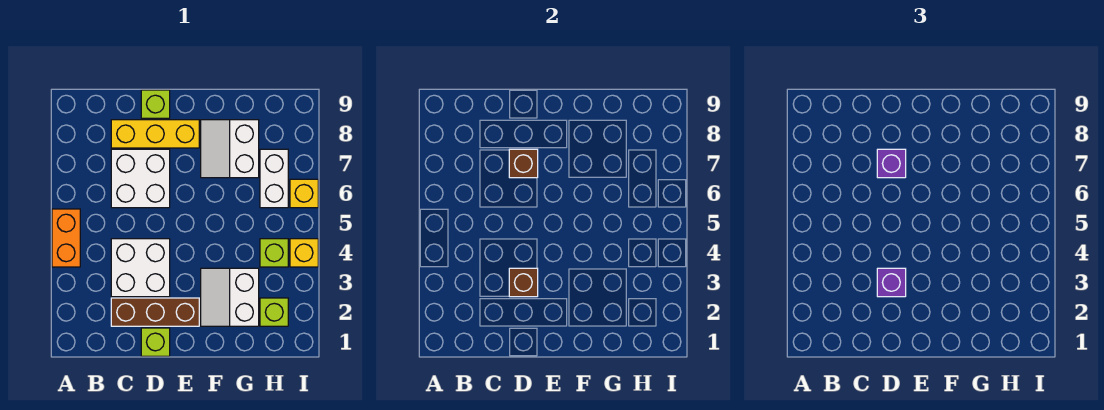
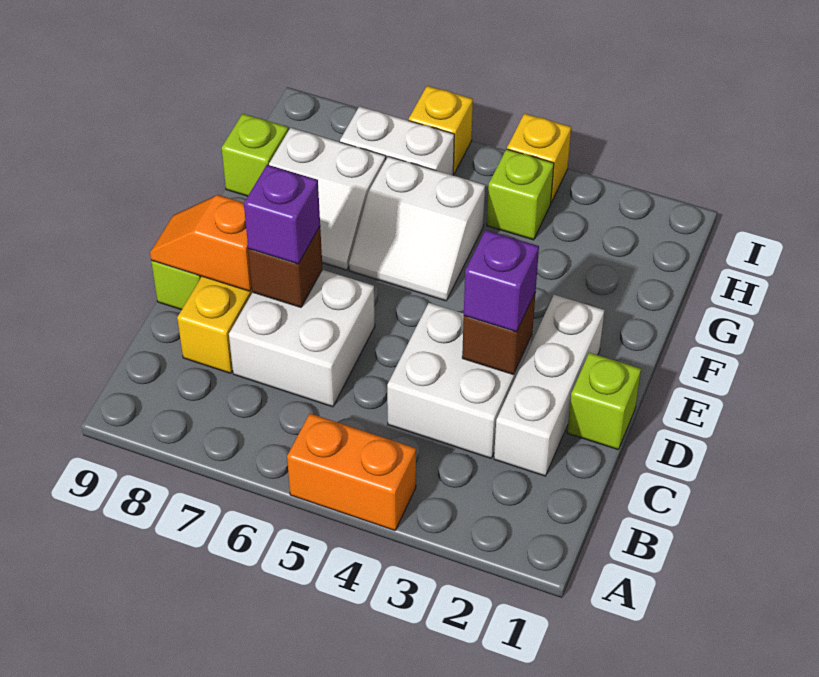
brown brick C2:E2 level 1 -> white brick C2:E2 level 1
none -> orange slope D8:D9 level 2 top 8
white slope F2:G3 level 1 top G -> white slope F5:G6 level 1 top G
lime brick H2 level 1 -> lime brick G9 level 1

